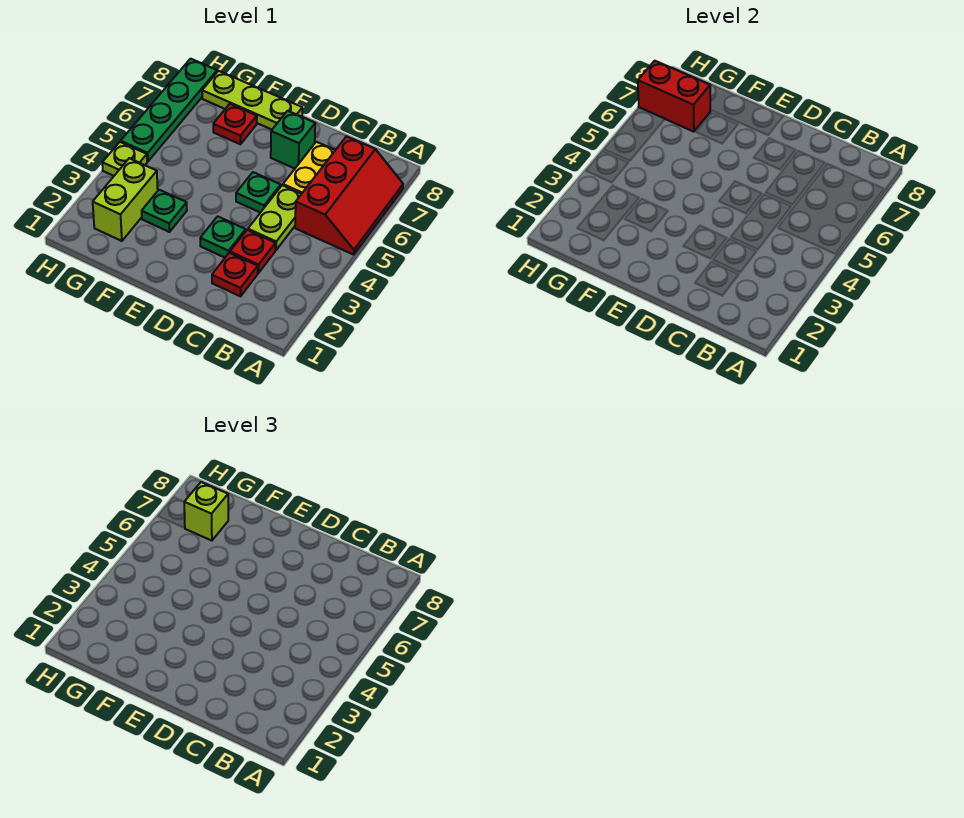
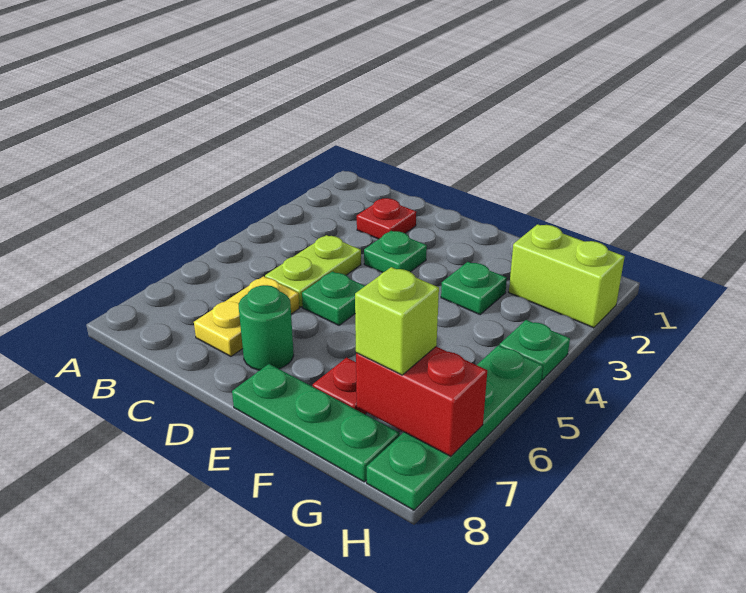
red slope A5:B7 level 1 top B -> none
red plate C3 level 1 -> none
green brick D7 level 1 -> green round brick D7 level 1
lime plate E8:G8 level 1 -> green plate E8:G8 level 1
lime brick G2:G3 level 1 -> lime brick G2:H2 level 1
lime plate H4 level 1 -> green plate H4 level 1

